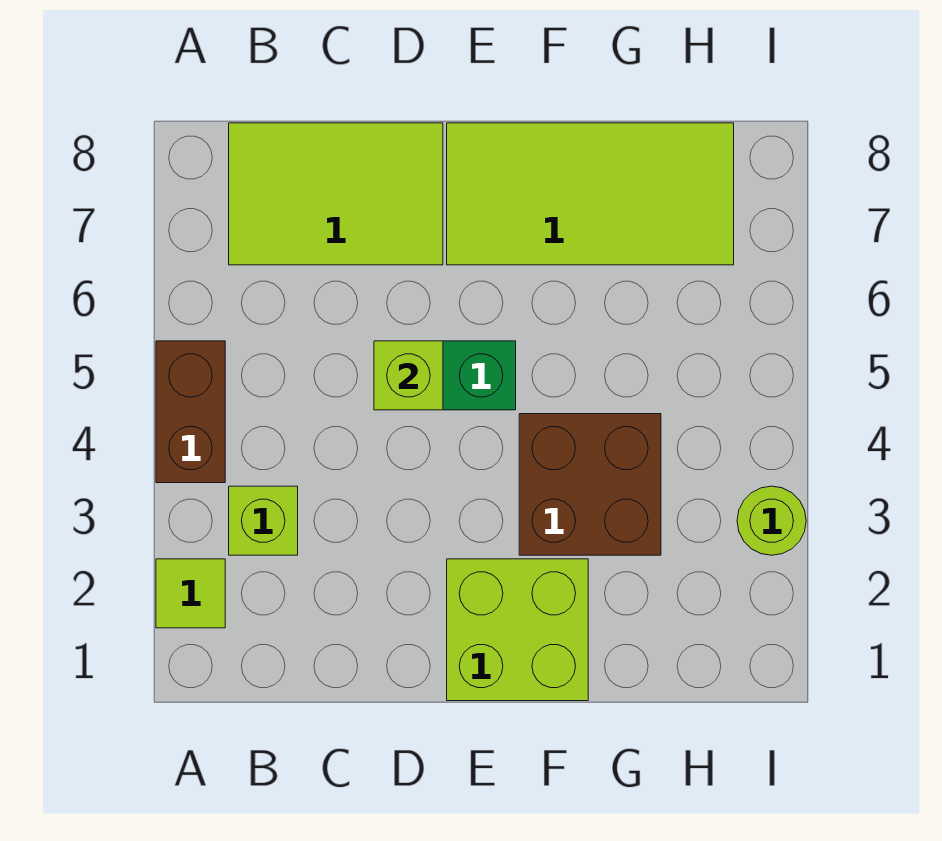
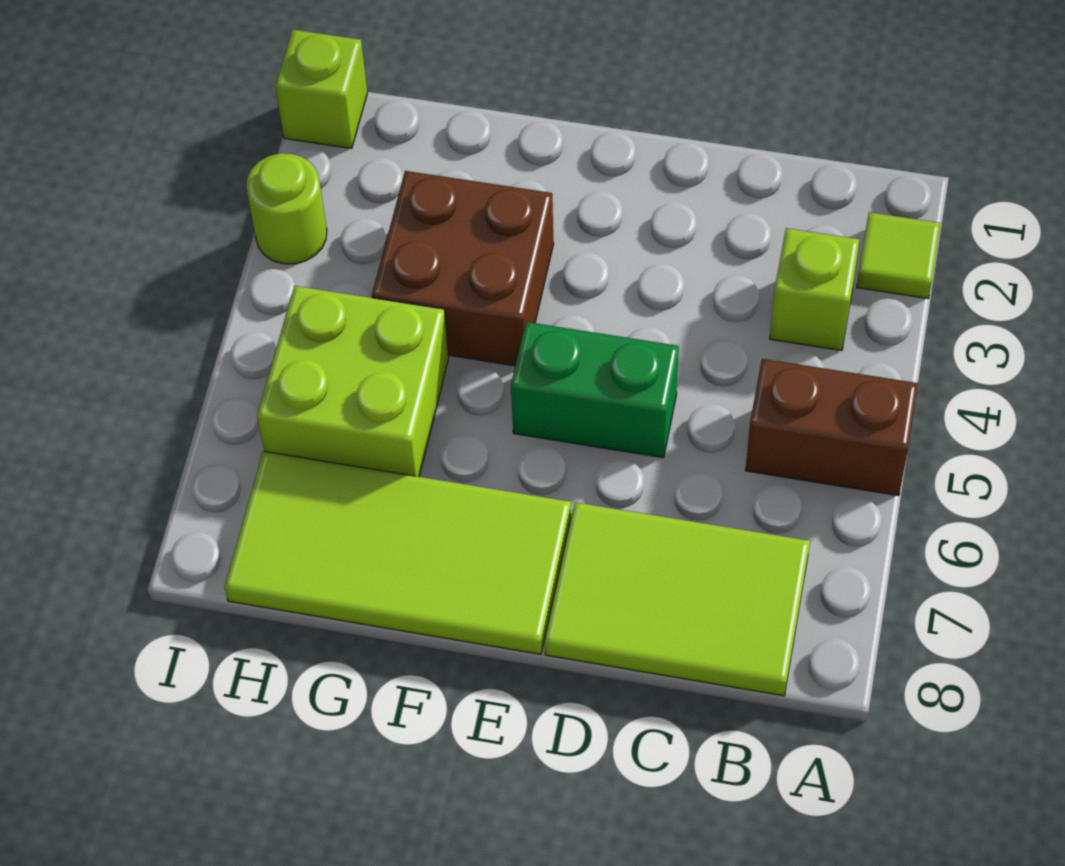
brown brick A4:A5 level 1 -> brown brick A5:B5 level 1
lime brick D5 level 2 -> lime brick I1 level 1
lime brick E1:F2 level 1 -> lime brick G5:H6 level 1

